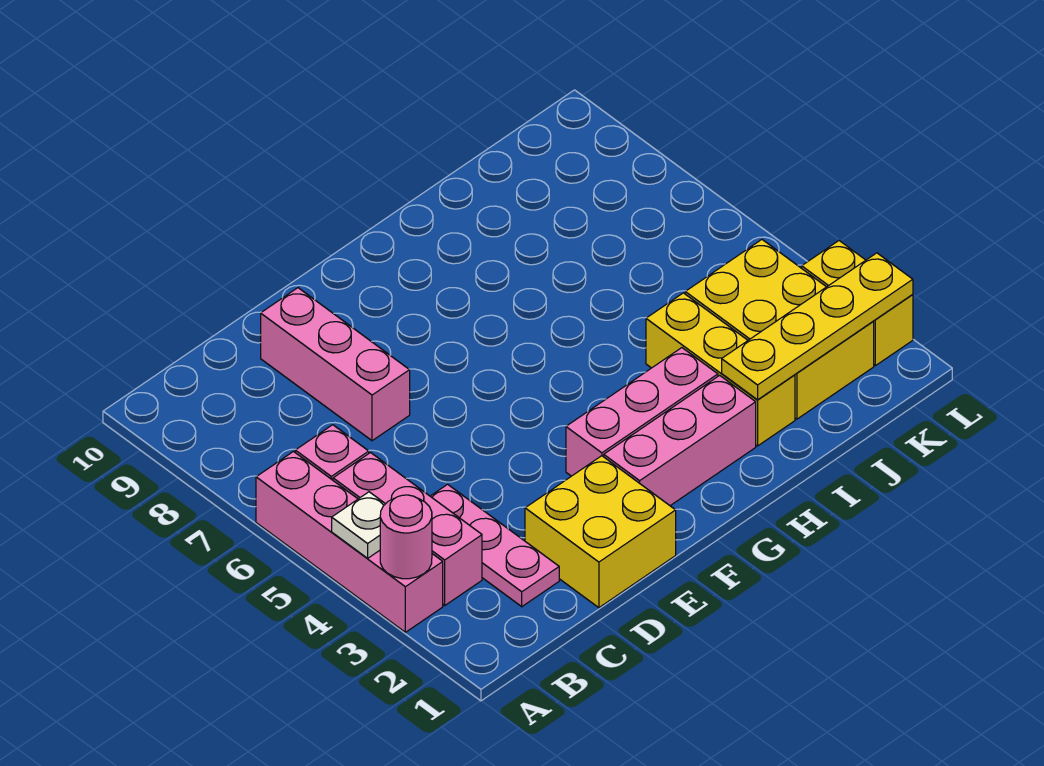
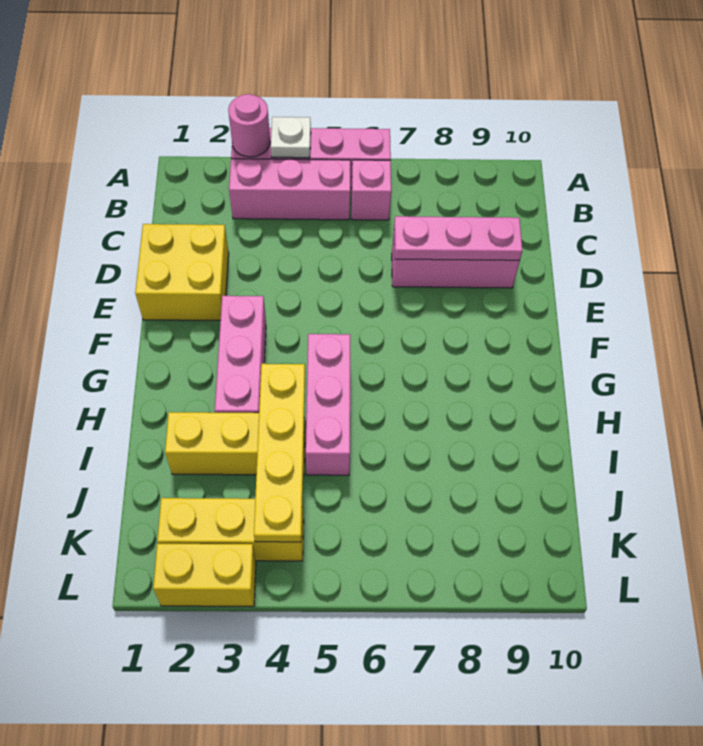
pink plate C2:C4 level 1 -> pink plate D7:D9 level 2
pink brick F2:H2 level 1 -> pink brick G5:I5 level 1
yellow plate I2:L2 level 2 -> yellow plate H4:K4 level 2
yellow brick J2:K4 level 1 -> yellow brick K2:K4 level 1

